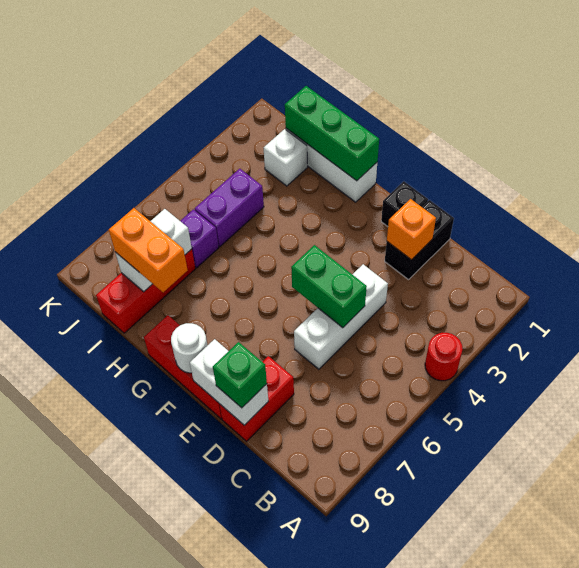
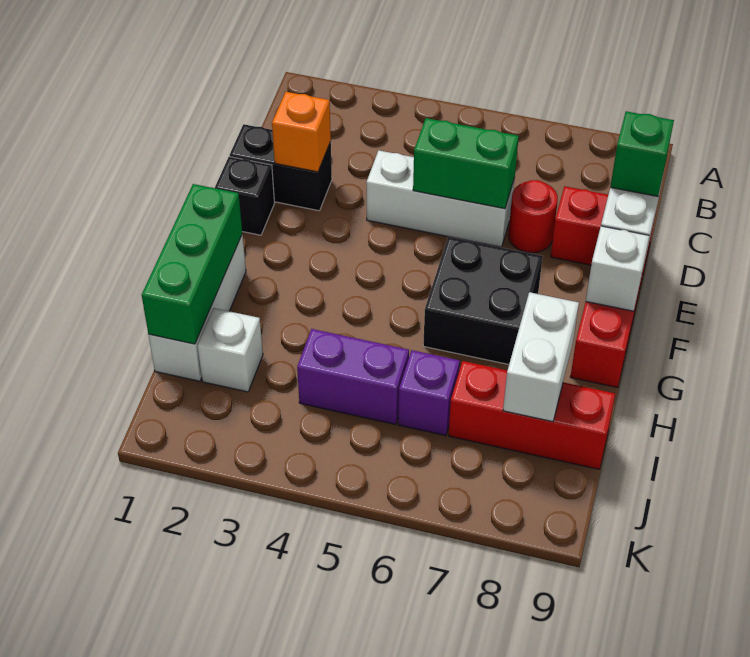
red round brick A4 level 1 -> red round brick D7 level 1
green brick D5:E5 level 2 -> green brick D5:D6 level 2
none -> black brick F6:G7 level 1
white round brick F9 level 2 -> white brick F9 level 2
orange brick H8:I8 level 3 -> none
white brick I7:I8 level 2 -> white brick H8:I8 level 2

